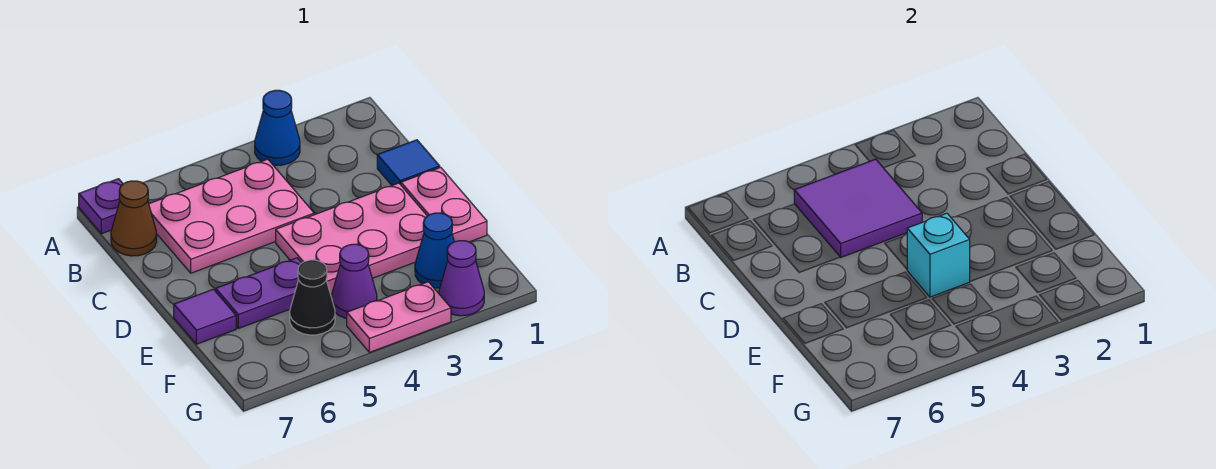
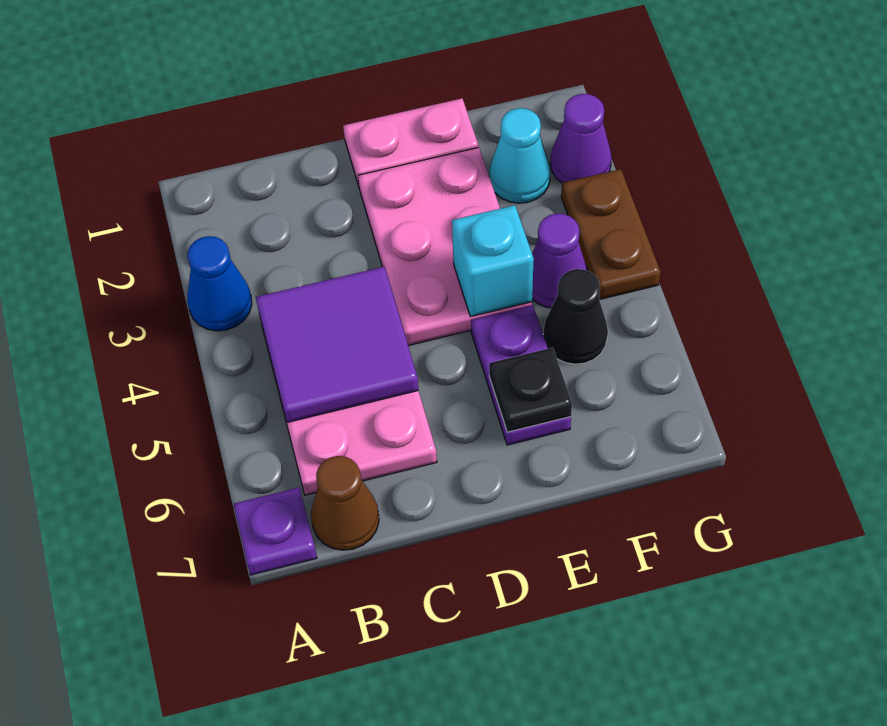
blue tile C1 level 1 -> none
none -> black plate E6 level 2
purple tile E7 level 1 -> none
blue cone F2 level 1 -> cyan cone F2 level 1
pink plate G3:G4 level 1 -> brown plate G3:G4 level 1

